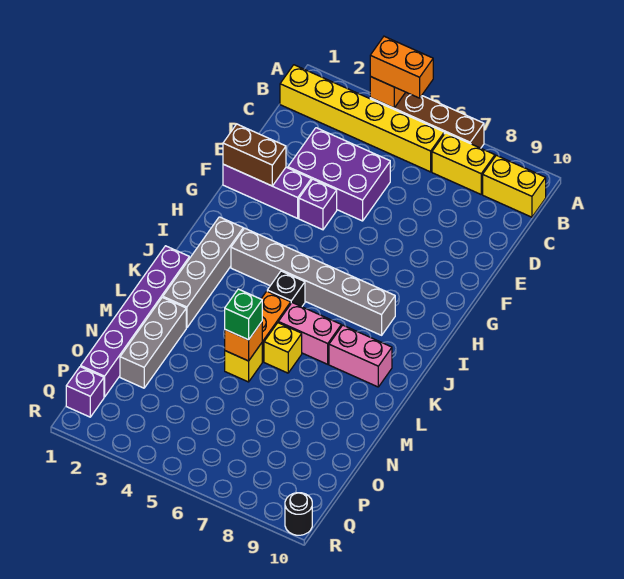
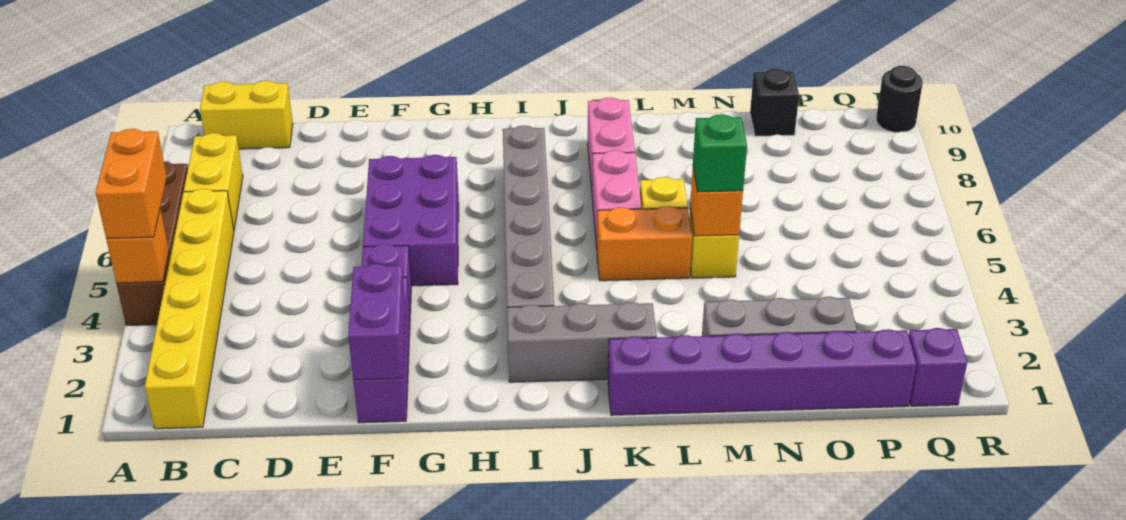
yellow brick B9:B10 level 1 -> yellow brick B10:C10 level 1
purple brick D3:E5 level 1 -> purple brick F5:G7 level 1
brown brick F1:F2 level 2 -> purple brick F1:F2 level 2
grey brick I2:L2 level 1 -> grey brick I2:K2 level 1
black brick J5 level 1 -> black brick O10 level 1

